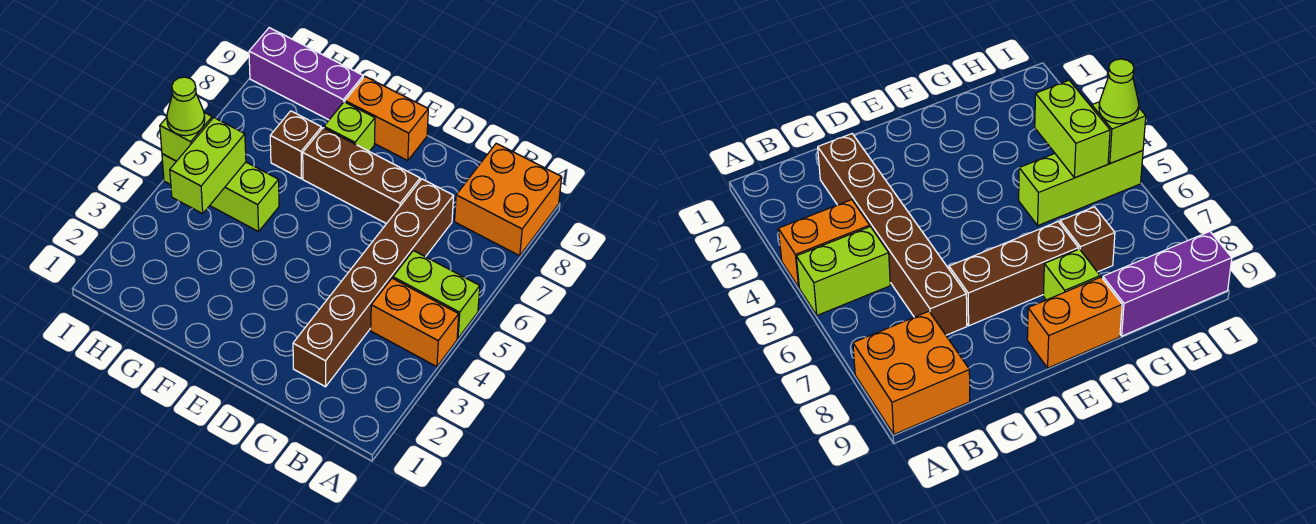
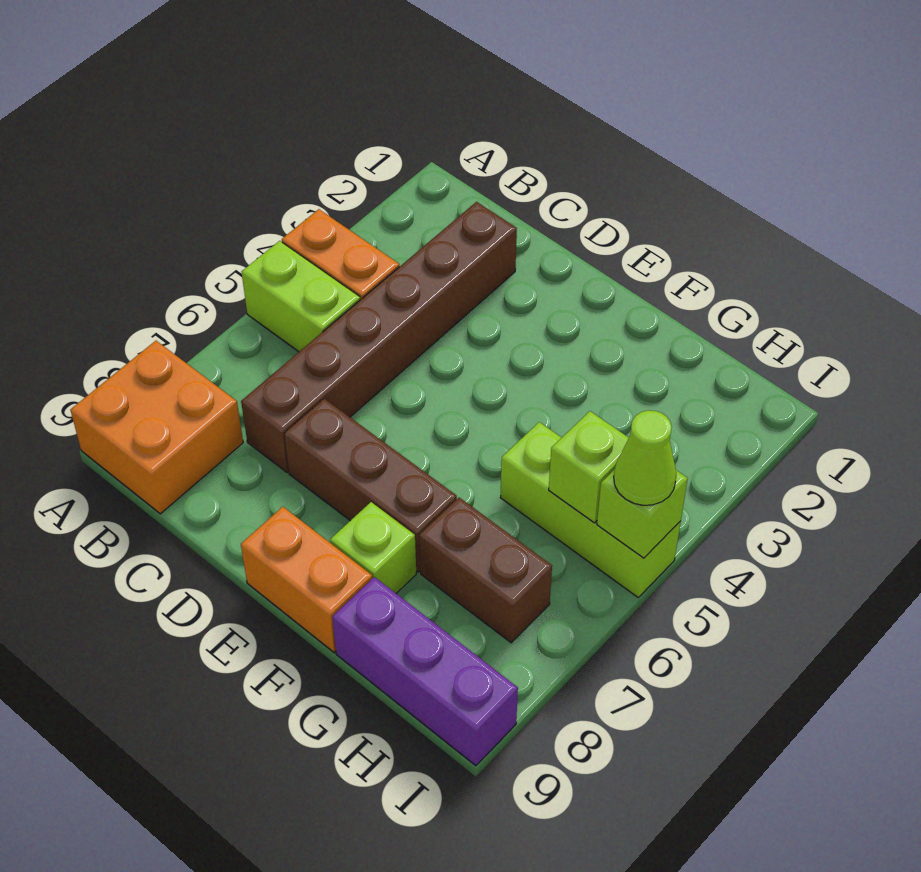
brown brick G7 level 1 -> brown brick G7:H7 level 1
lime brick H4:H5 level 2 -> lime brick H5 level 2

